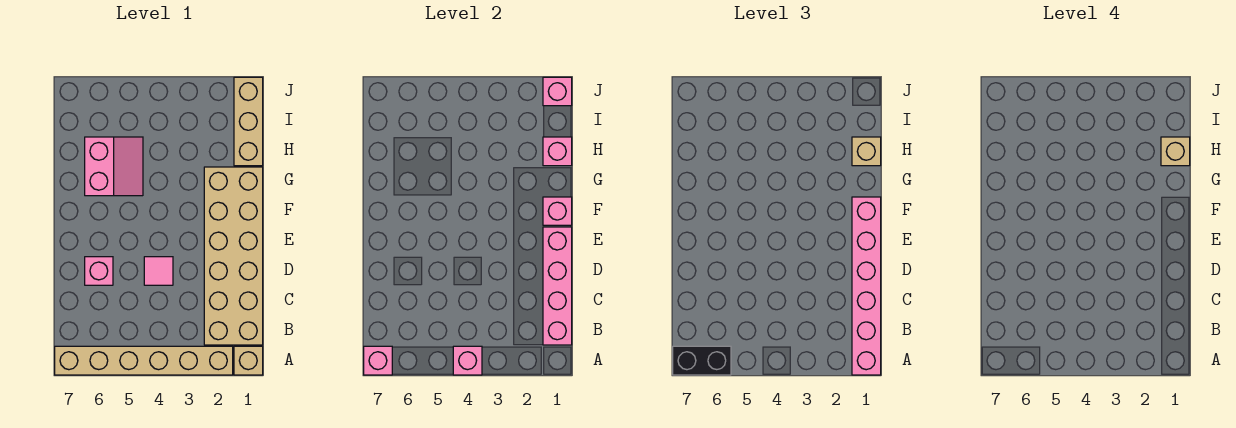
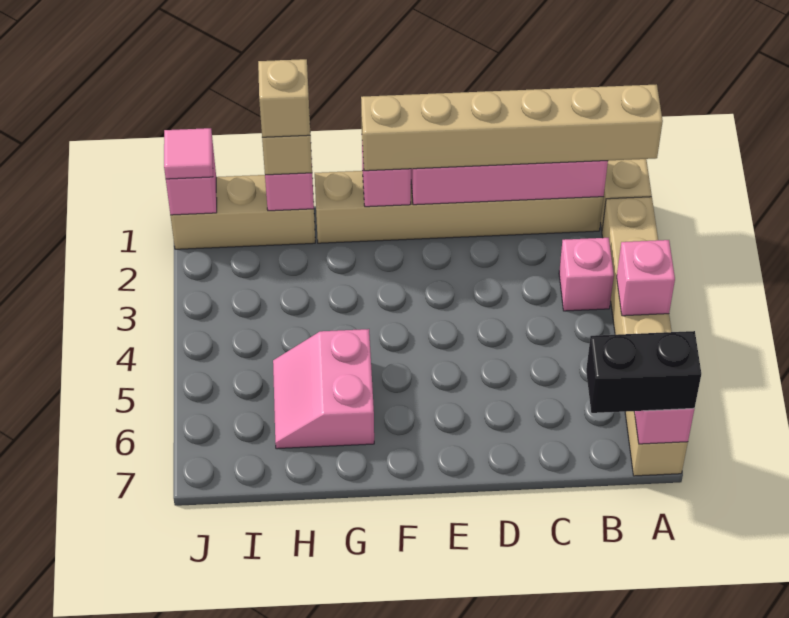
pink brick A1:F1 level 3 -> tan brick A1:F1 level 3
black brick A6:A7 level 3 -> black brick A7:B7 level 3
tan brick B1:G2 level 1 -> tan brick B1:G1 level 1
pink tile D4 level 1 -> pink tile J1 level 3
pink brick D6 level 1 -> pink brick B3 level 1
pink slope G5:H6 level 1 top 6 -> pink slope G5:H6 level 1 top G

